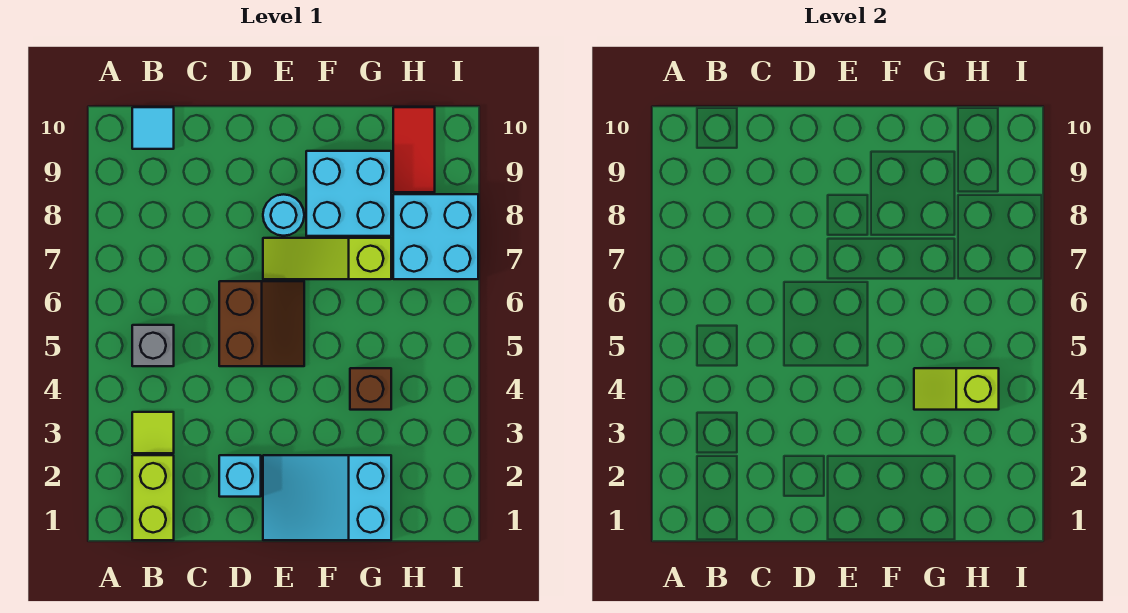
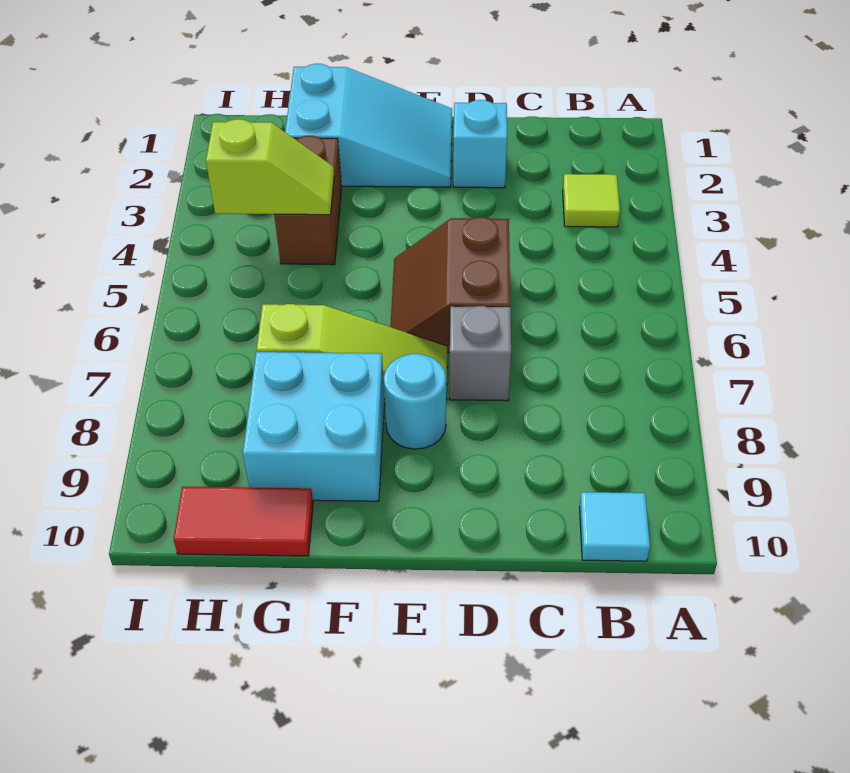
lime brick B1:B2 level 1 -> none
grey brick B5 level 1 -> grey brick D7 level 1
brown brick G4 level 1 -> brown brick G3:G4 level 1
cyan brick H7:I8 level 1 -> none
red tile H9:H10 level 1 -> red tile G10:H10 level 1

